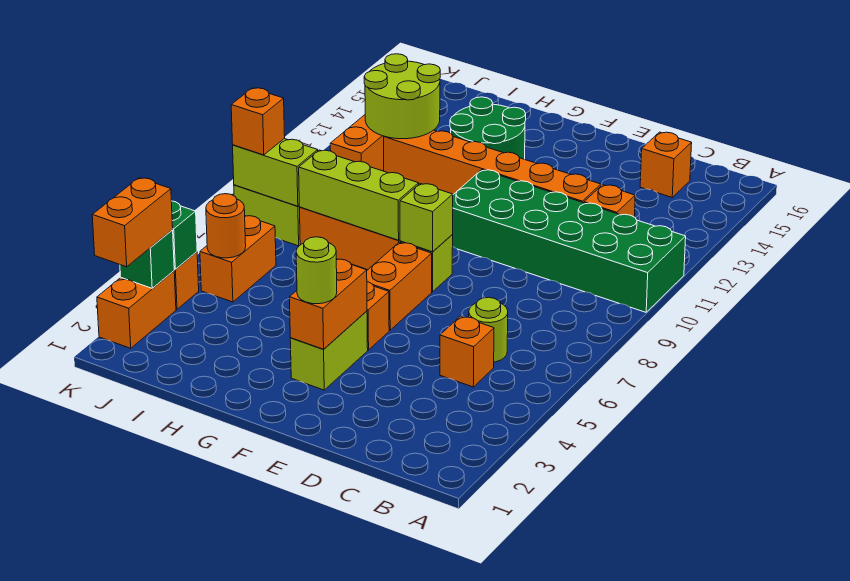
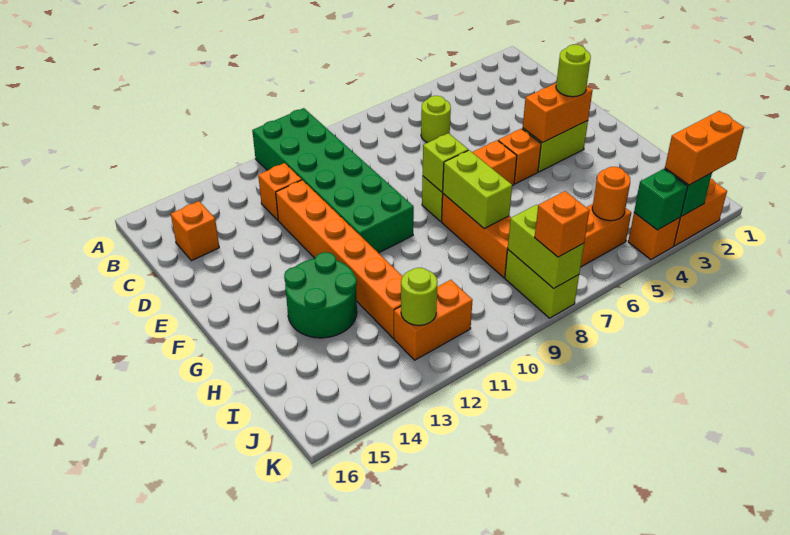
orange brick C5 level 1 -> none
lime brick G8:I8 level 2 -> lime brick G8:H8 level 2
lime round brick I12:J13 level 2 -> lime round brick J12 level 2

